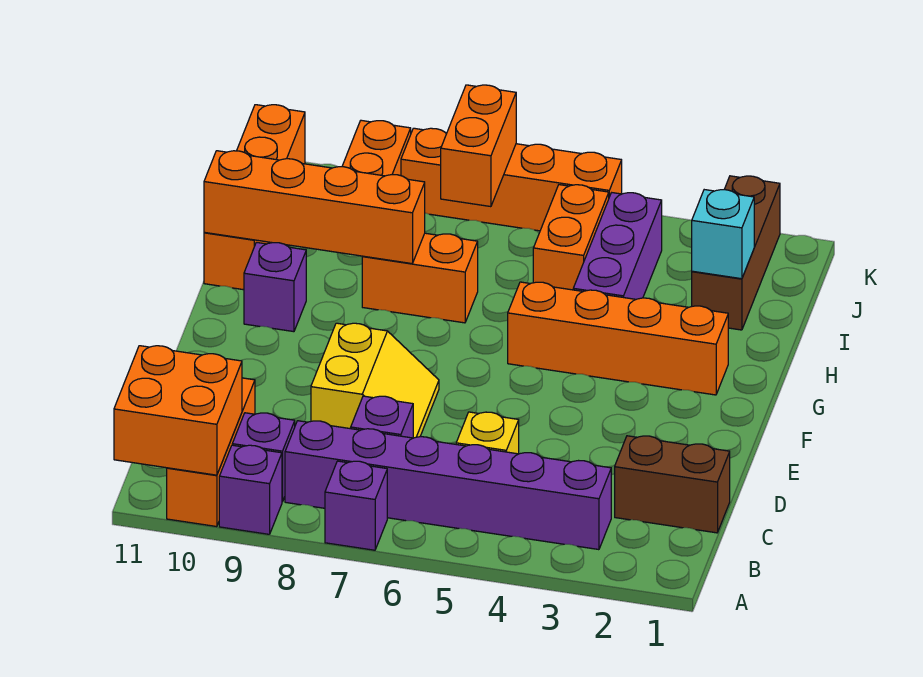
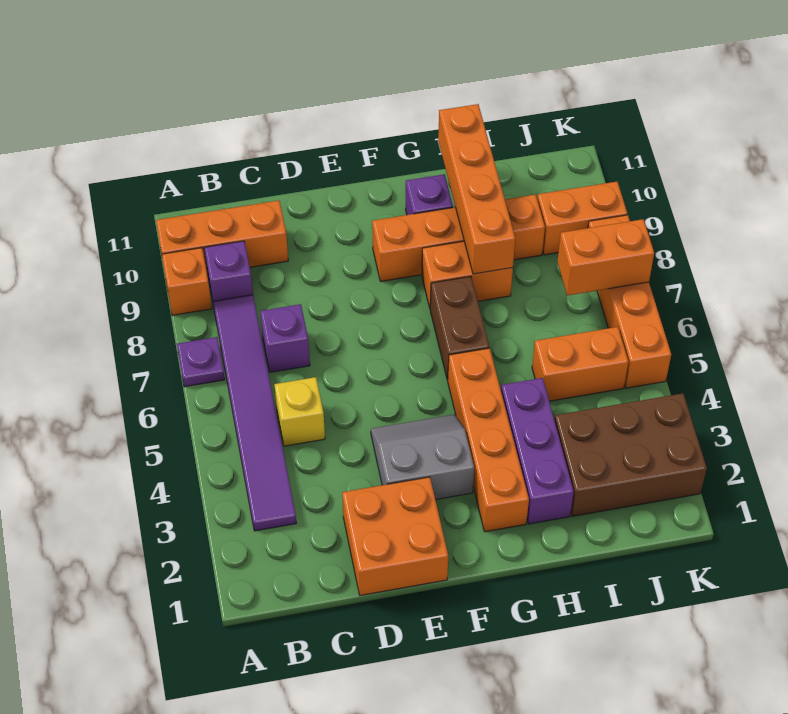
purple brick A7 level 1 -> purple plate A7 level 1
purple brick A9 level 1 -> orange brick A9 level 1
orange brick A10:B11 level 2 -> orange brick D1:E2 level 1
purple brick B3:B8 level 1 -> purple tile B3:B8 level 1
brown brick C1:C2 level 1 -> brown brick G6:G7 level 1
yellow slope D7:E8 level 1 top 8 -> none
none -> grey slope E3:F4 level 1 top 3
purple brick H4:J4 level 1 -> purple brick H2:H4 level 1
orange brick H7:H8 level 1 -> orange brick G8:H8 level 1
orange brick H11:K11 level 1 -> orange brick F9:I9 level 1
brown brick I2:K2 level 1 -> brown brick I2:K3 level 1
cyan brick I2 level 2 -> none

